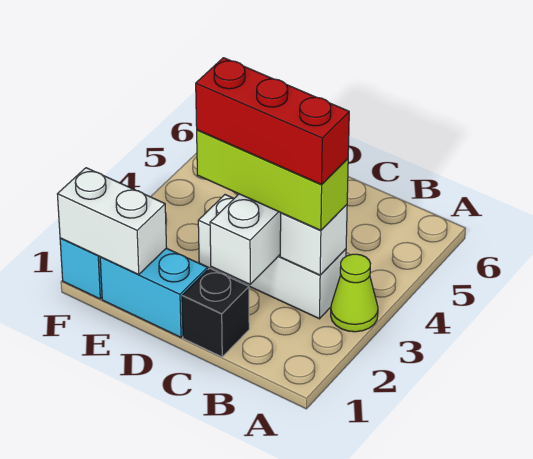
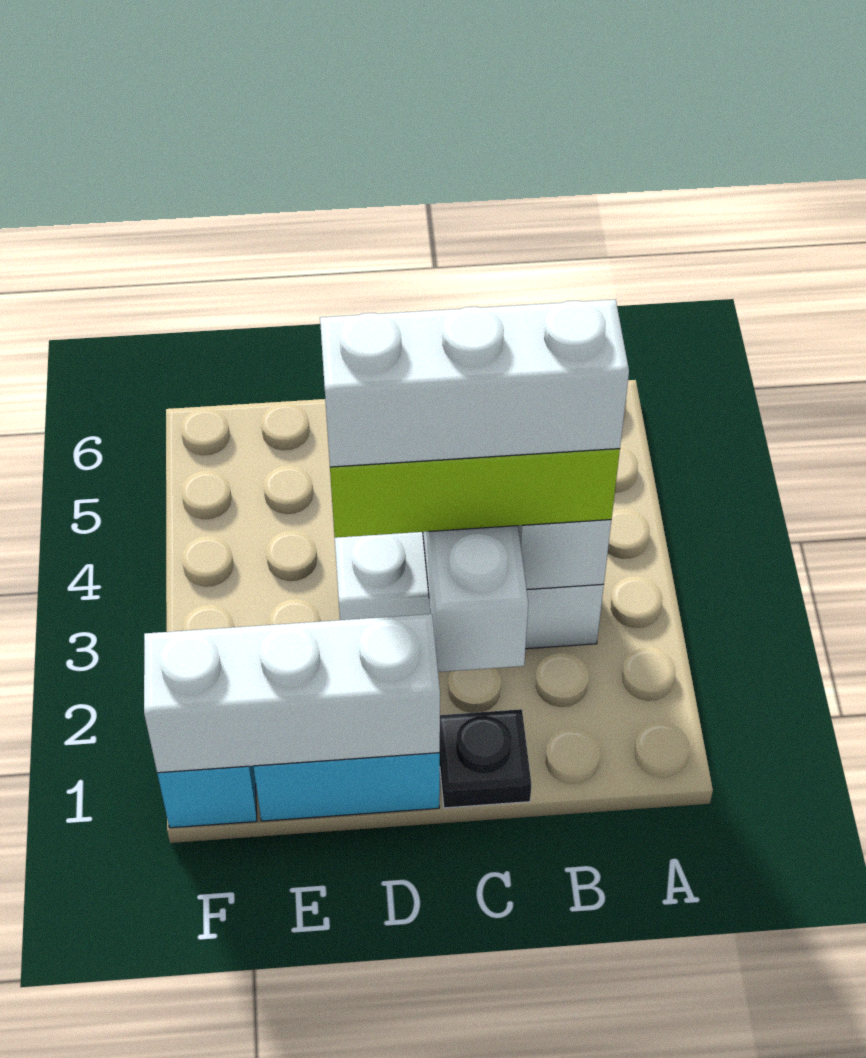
lime cone A3 level 1 -> none
red brick B3:D3 level 4 -> white brick B3:D3 level 4
black brick C1 level 1 -> black plate C1 level 1
white brick E1:F1 level 2 -> white brick D1:F1 level 2

